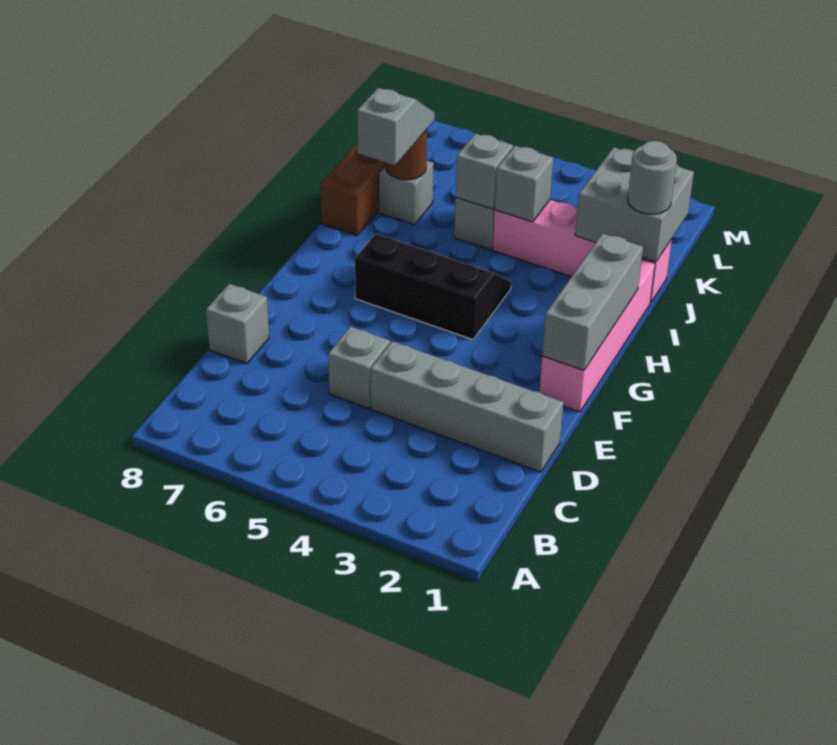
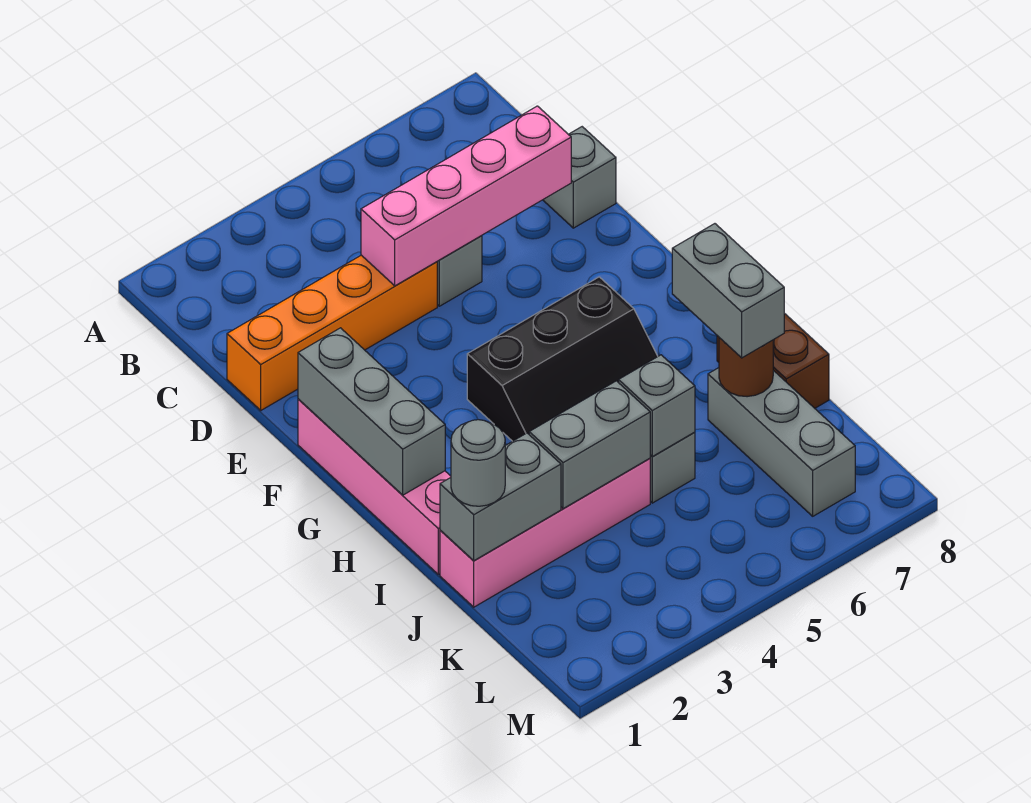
grey brick D1:D4 level 1 -> orange brick D1:D4 level 1
none -> pink brick D4:D7 level 2
grey slope I7:J7 level 3 top I -> grey brick I7:J7 level 3
grey brick J1:K2 level 2 -> grey brick J1:J2 level 2
grey brick J4 level 2 -> grey brick J3:J4 level 2
grey brick J7 level 1 -> grey brick J7:L7 level 1

